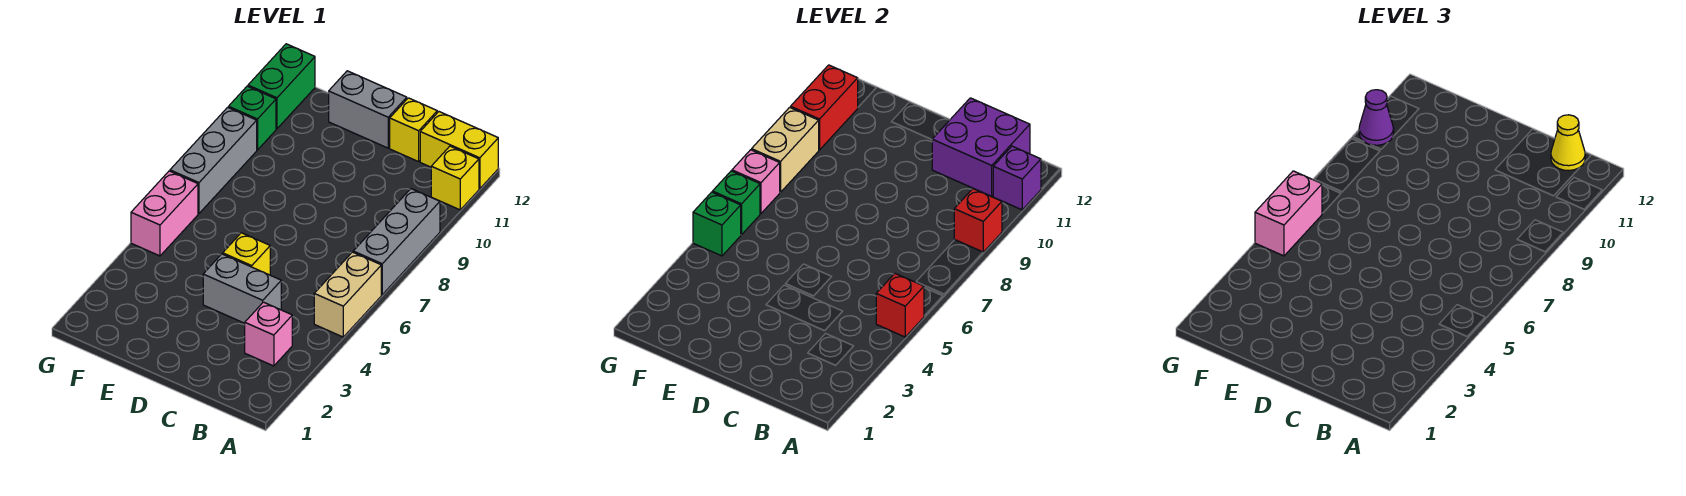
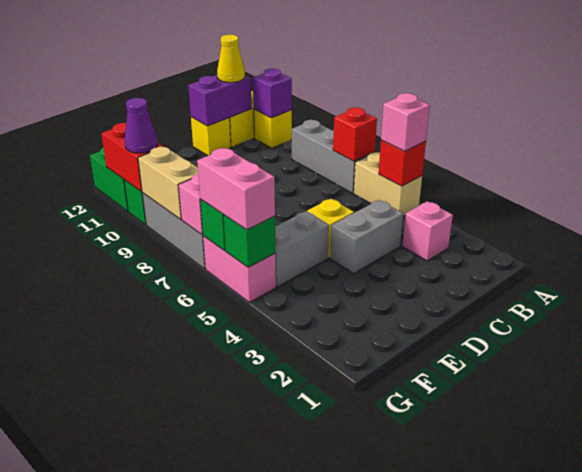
none -> pink brick A5 level 3
red brick A9 level 2 -> red brick A7 level 2
purple brick B11:C12 level 2 -> purple brick B12:C12 level 2
grey brick D12:E12 level 1 -> grey brick E5:F5 level 1

